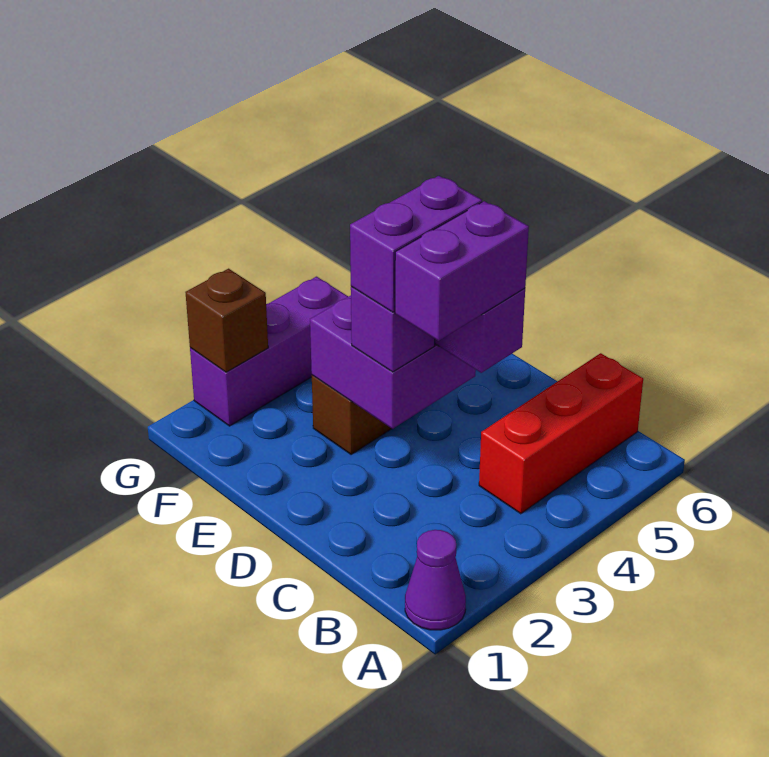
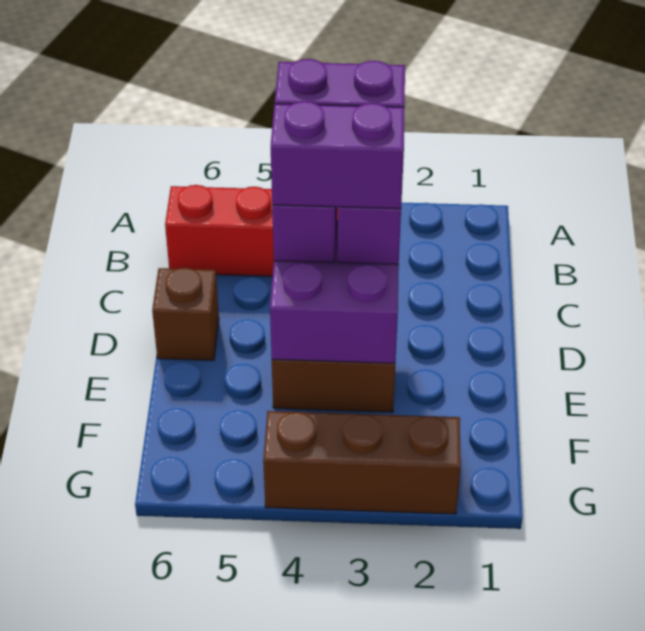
purple cone A1 level 1 -> none
purple brick G2:G4 level 1 -> brown brick G2:G4 level 1
brown brick G2 level 2 -> brown brick D6 level 1

